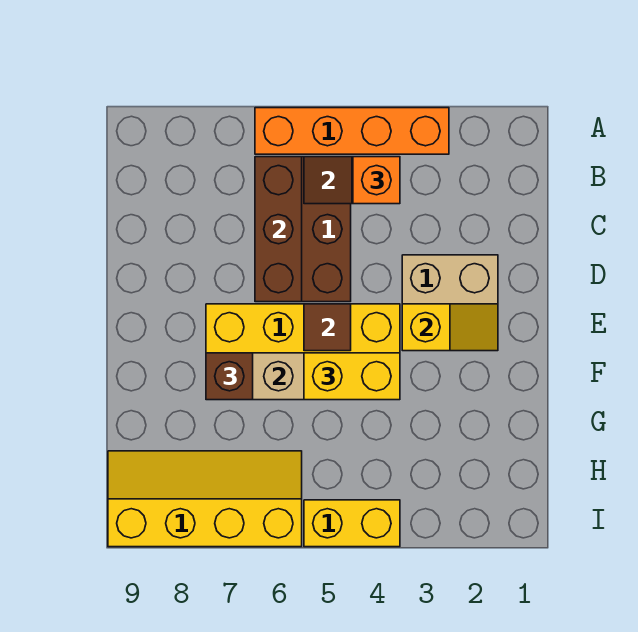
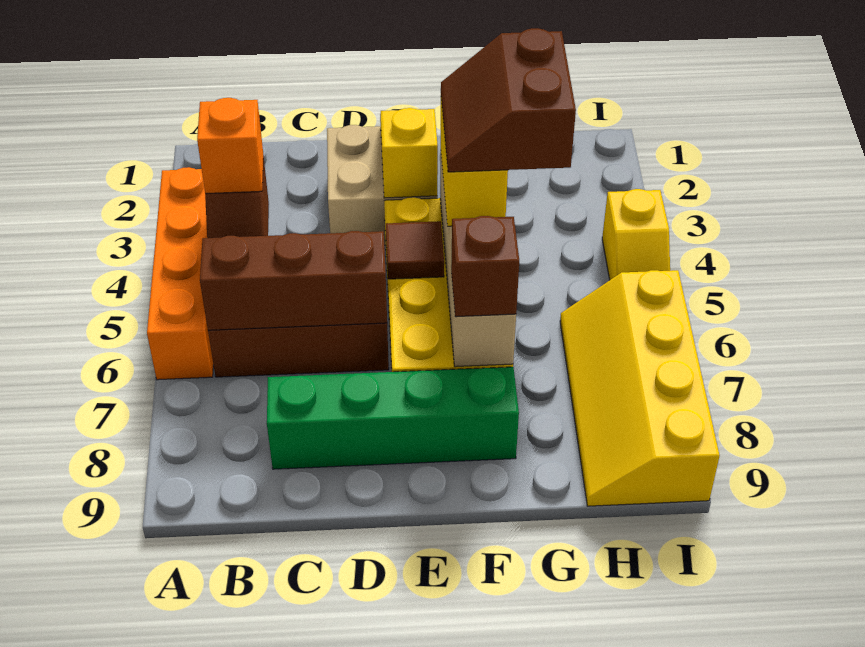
none -> green brick C8:F8 level 1
none -> brown slope F4:G5 level 4 top G
yellow brick I4:I5 level 1 -> yellow slope I4:I5 level 1 top 4

